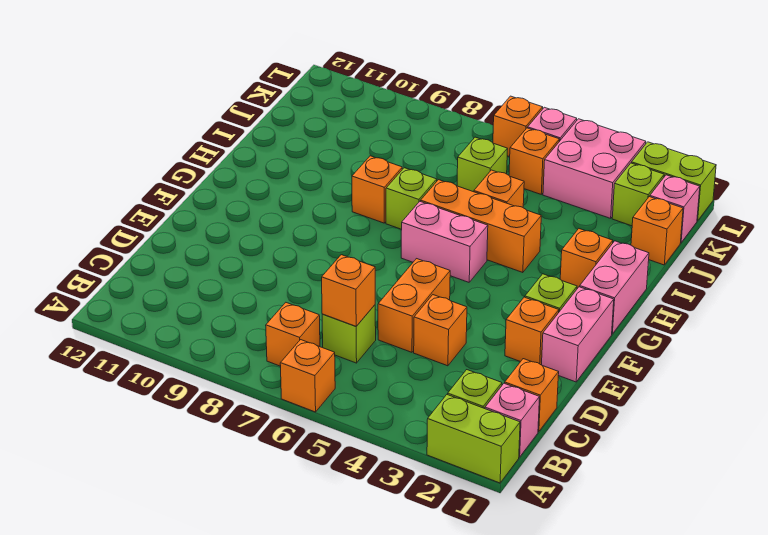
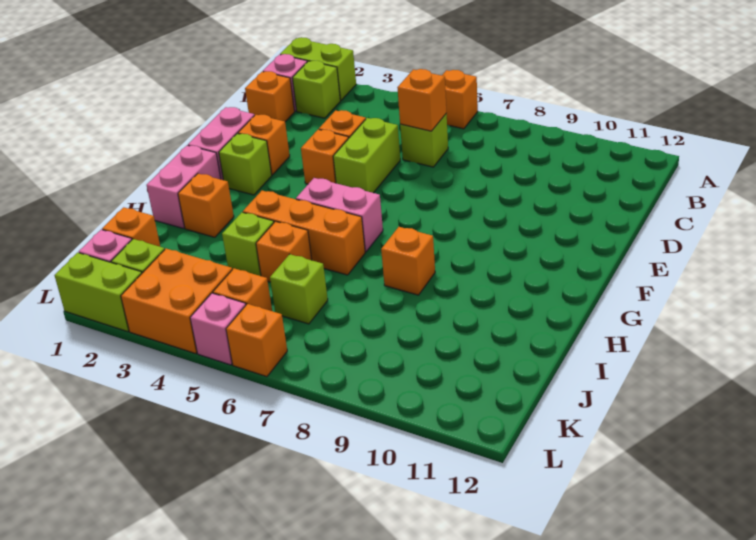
orange brick B7 level 1 -> orange brick E4 level 1
orange brick D5:E5 level 1 -> lime brick D5:E5 level 1
lime brick H7 level 1 -> lime brick I4 level 1
pink brick K3:L4 level 1 -> orange brick K3:L4 level 1

